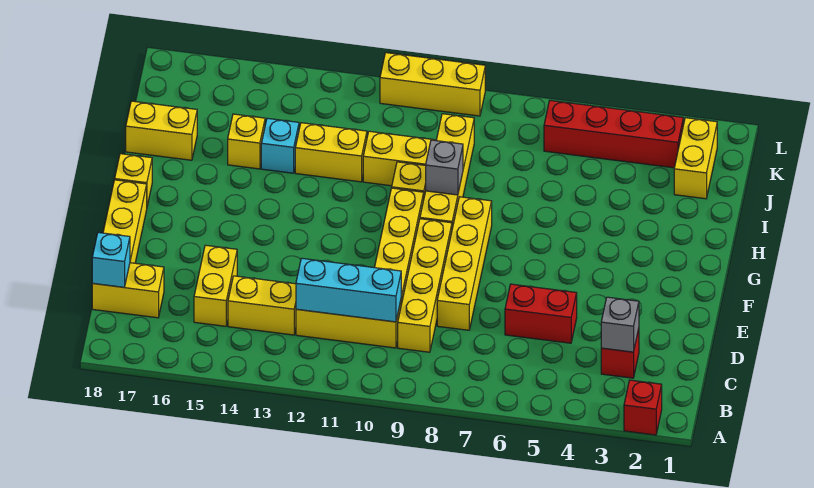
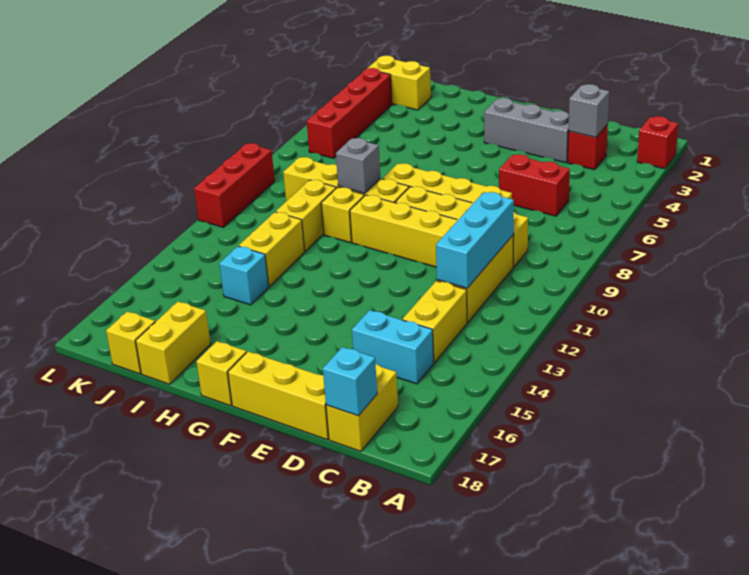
yellow brick C15:D15 level 1 -> cyan brick C15:D15 level 1
none -> grey brick D3:F3 level 1
red brick D5:D6 level 1 -> red brick C6:D6 level 1
yellow brick I15 level 1 -> yellow brick J18 level 1
yellow brick L9:L11 level 1 -> red brick L9:L11 level 1

